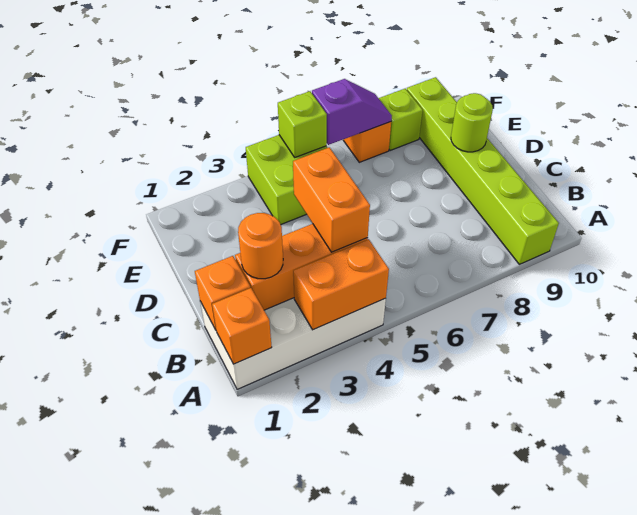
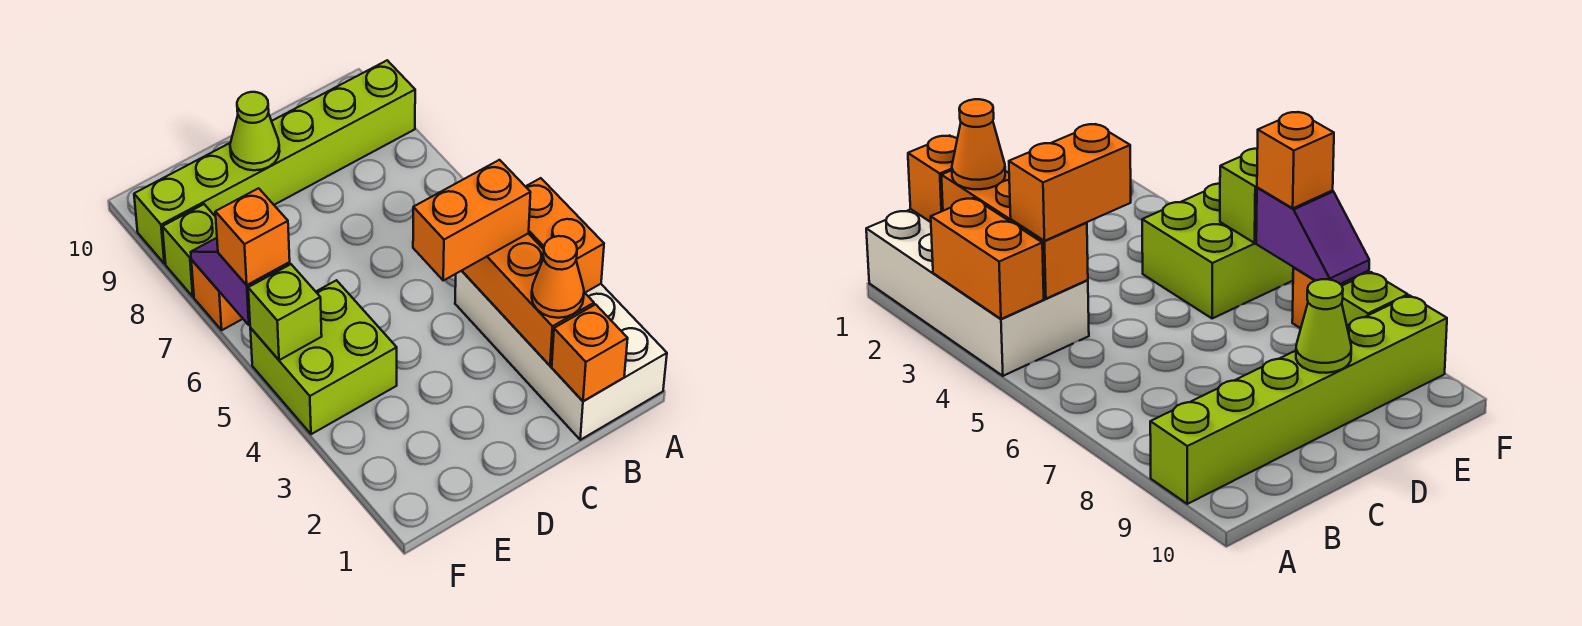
orange brick A1 level 2 -> orange brick F6 level 3
orange round brick B2 level 3 -> orange cone B2 level 3
lime round brick D9 level 2 -> lime cone D9 level 2

